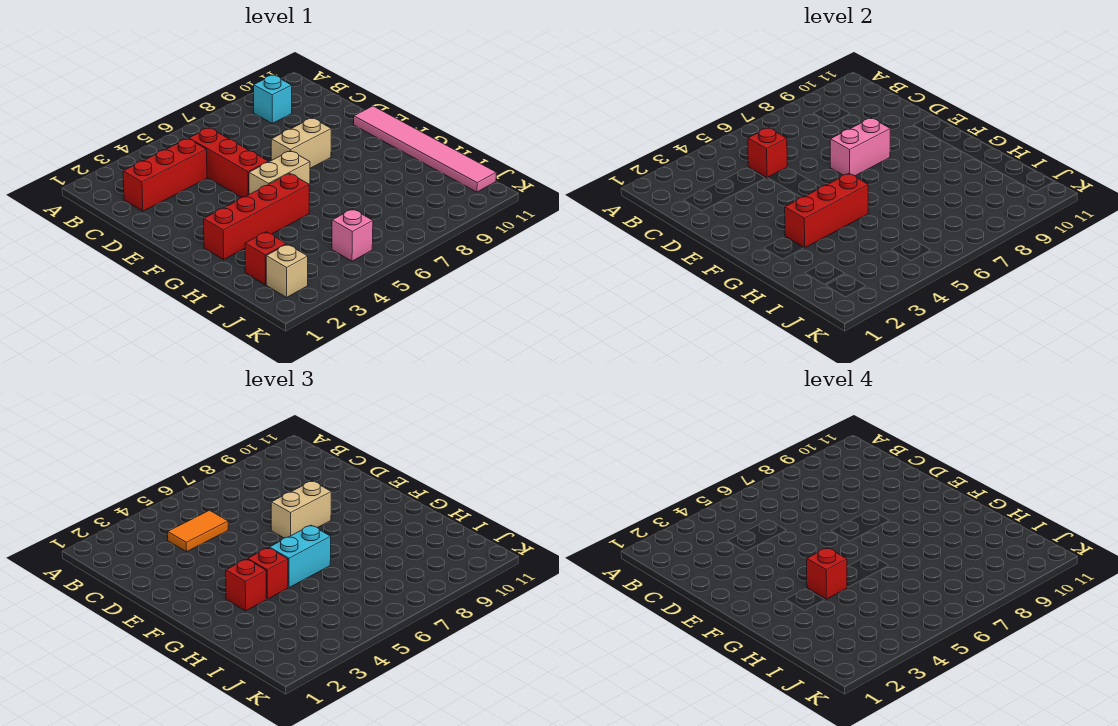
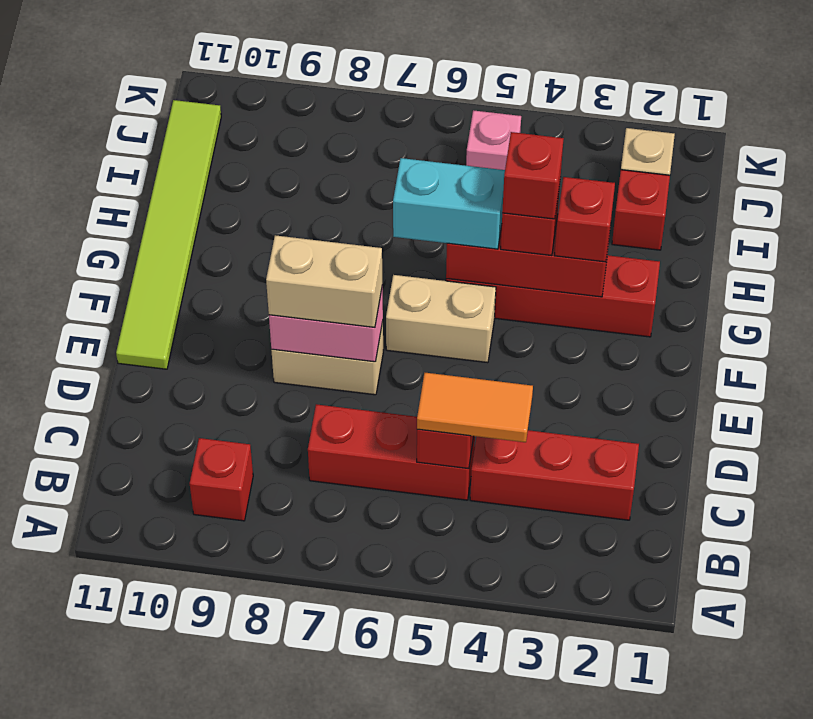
cyan brick B9 level 1 -> red brick B9 level 1
red brick C5:E5 level 1 -> red brick C5:C7 level 1
pink tile E11:J11 level 1 -> lime tile E11:J11 level 1

